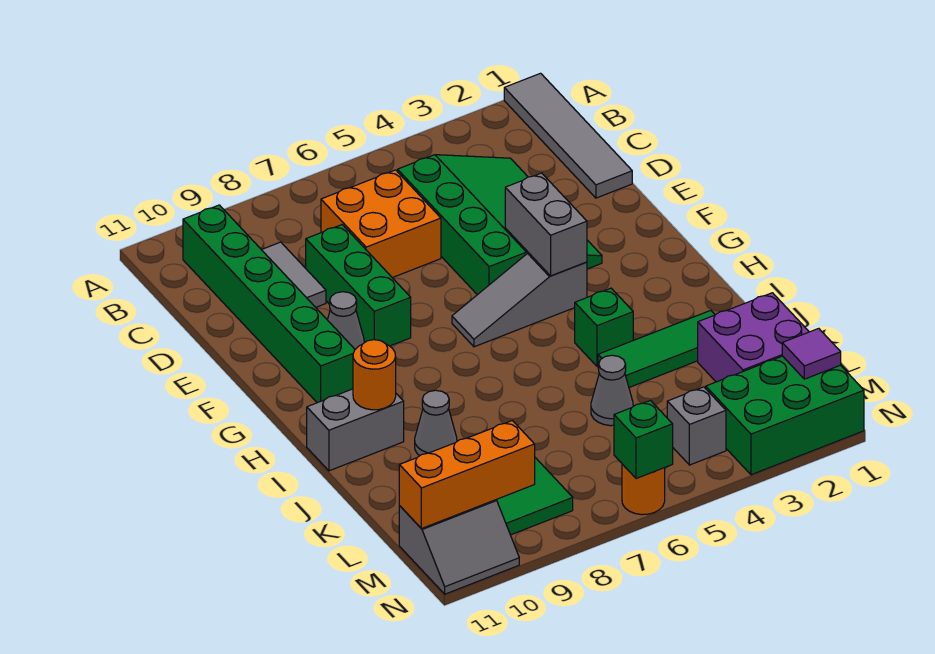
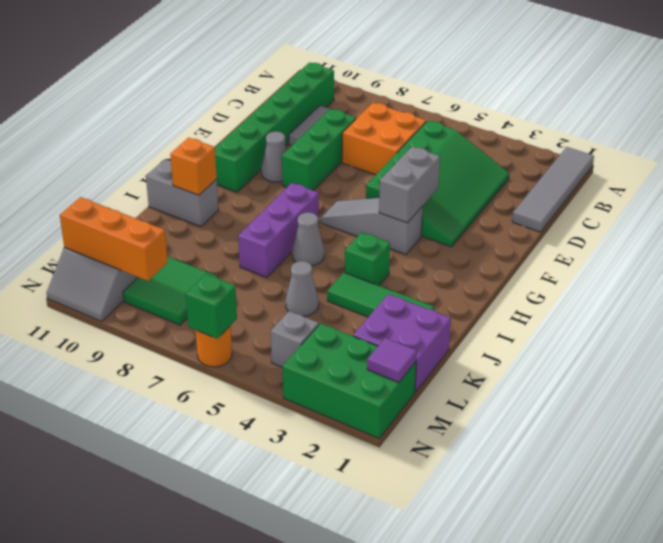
none -> purple brick H7:J7 level 1
orange round brick I10 level 2 -> orange brick I10 level 2
grey cone J9 level 1 -> grey cone I6 level 1

